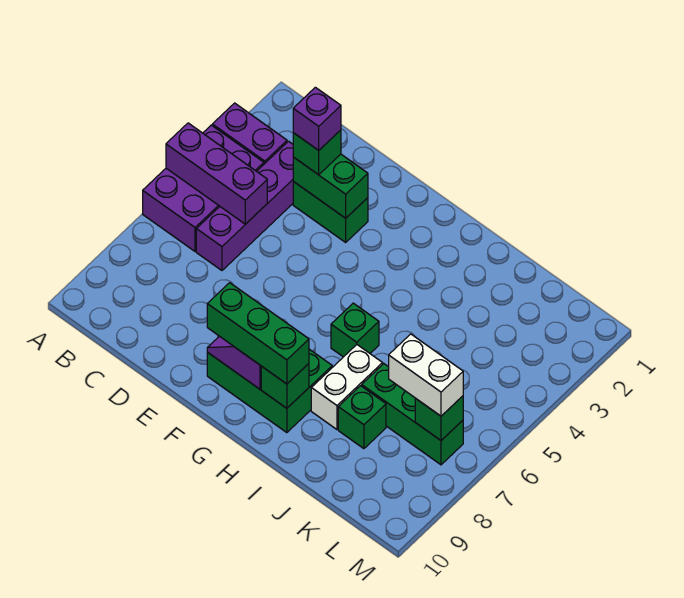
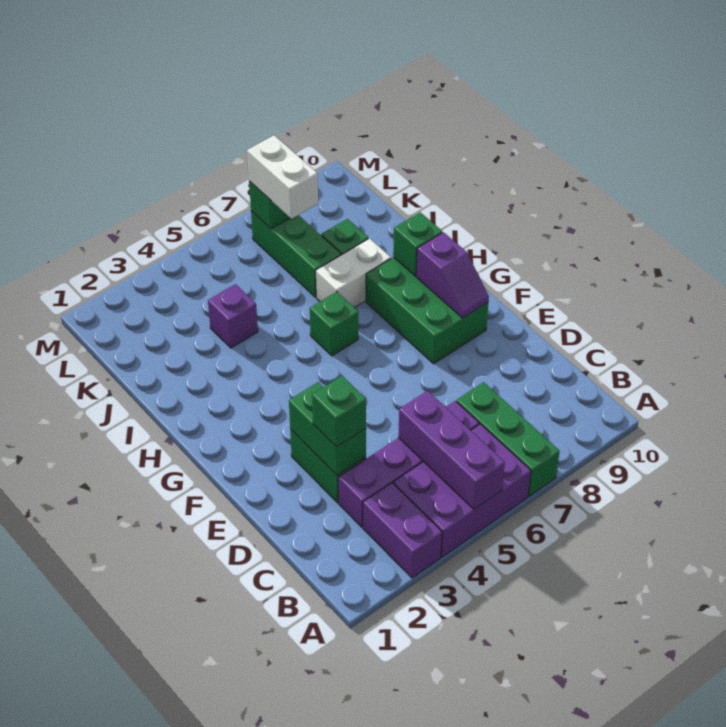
purple brick D3 level 4 -> purple brick J4 level 1
green brick F9:H9 level 3 -> green brick A7:C7 level 1

